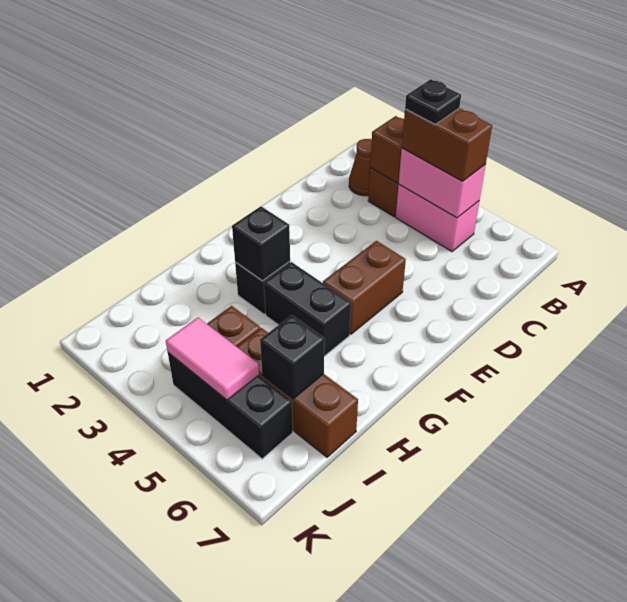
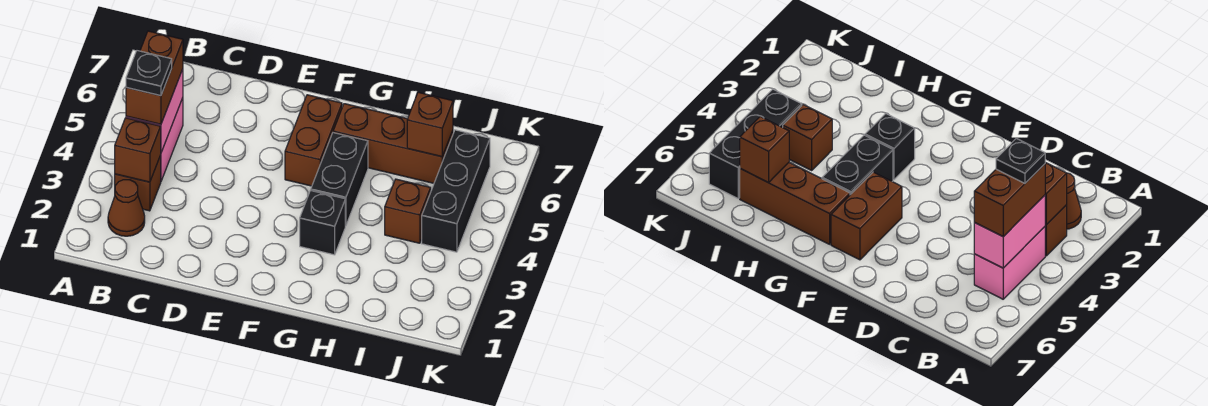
brown brick E5:F5 level 1 -> brown brick F5:F6 level 1
black brick G3 level 2 -> none
brown brick I5:I7 level 1 -> brown brick G6:I6 level 1
black brick I6 level 2 -> brown brick I6 level 2
pink tile J4:J5 level 2 -> none

